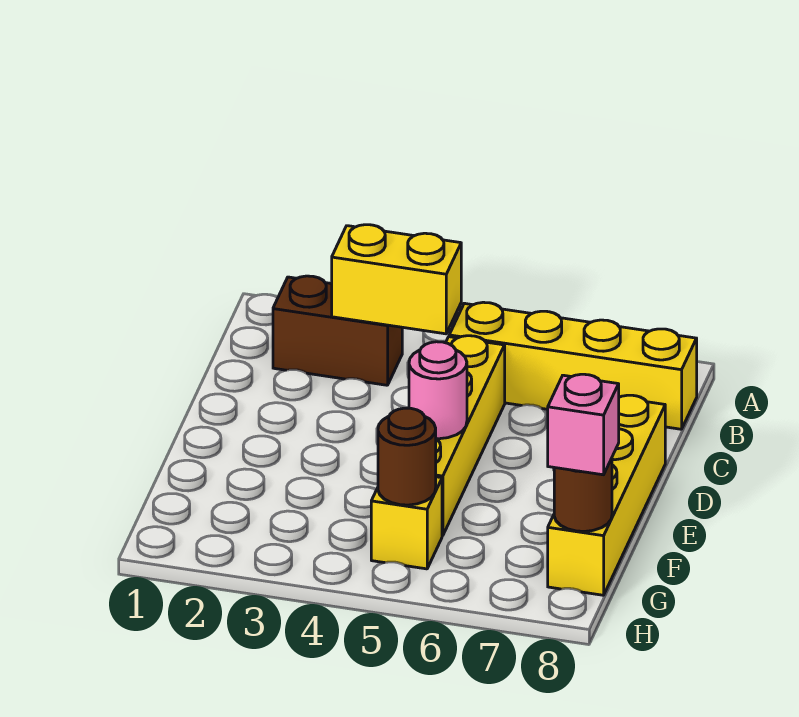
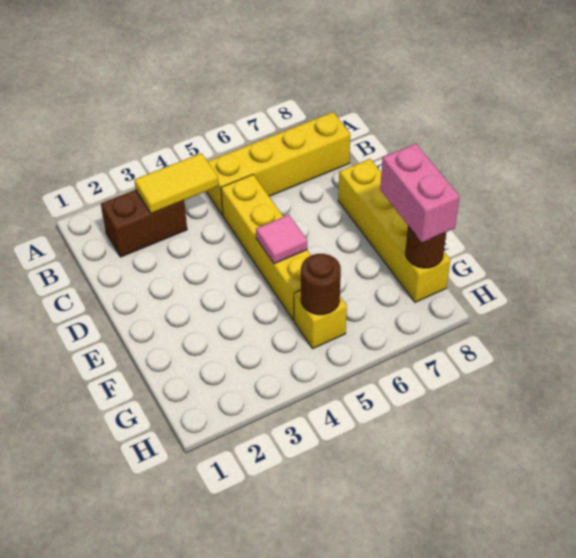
yellow brick B3:B4 level 2 -> yellow tile B3:B4 level 2
pink round brick E5 level 2 -> pink tile E5 level 2
pink brick G8 level 3 -> pink brick F8:G8 level 3

